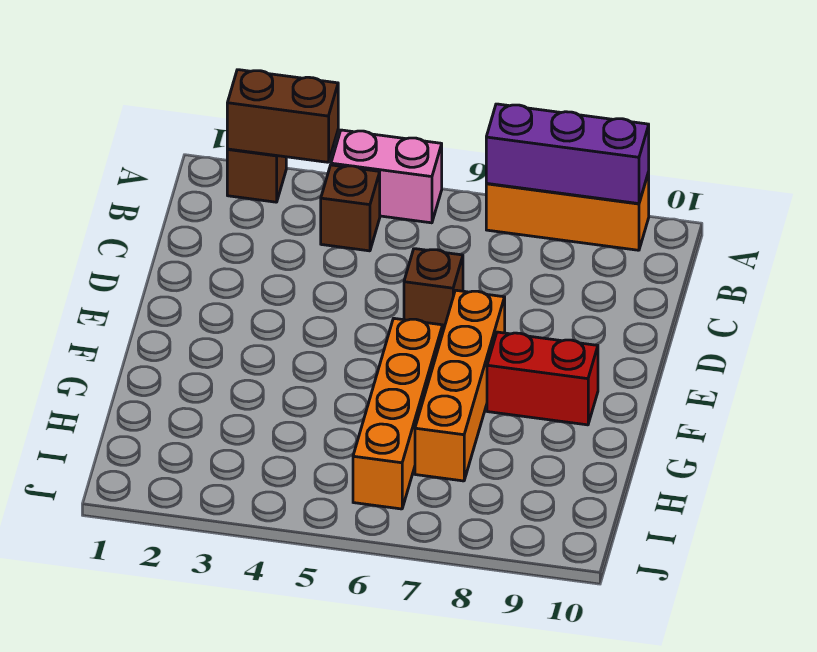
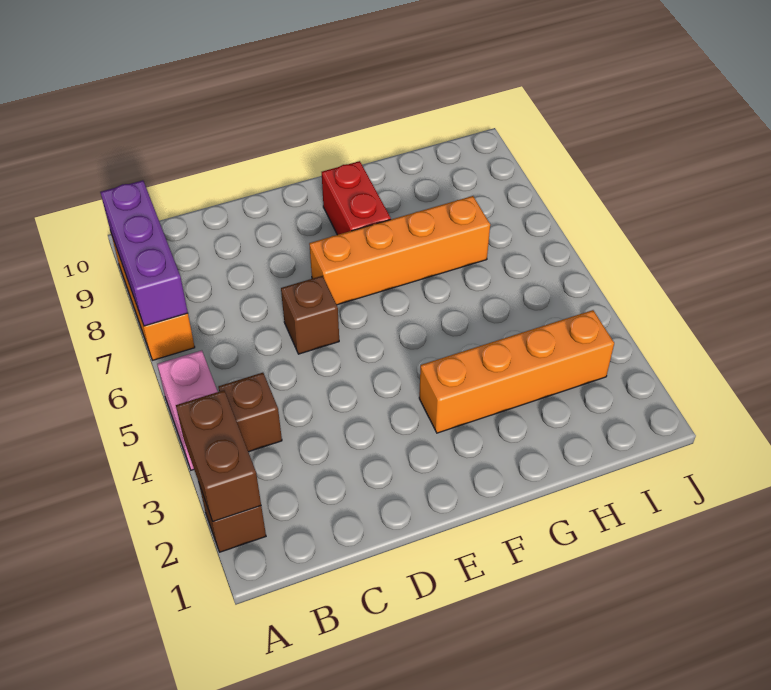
orange brick F6:I6 level 1 -> orange brick F3:I3 level 1

